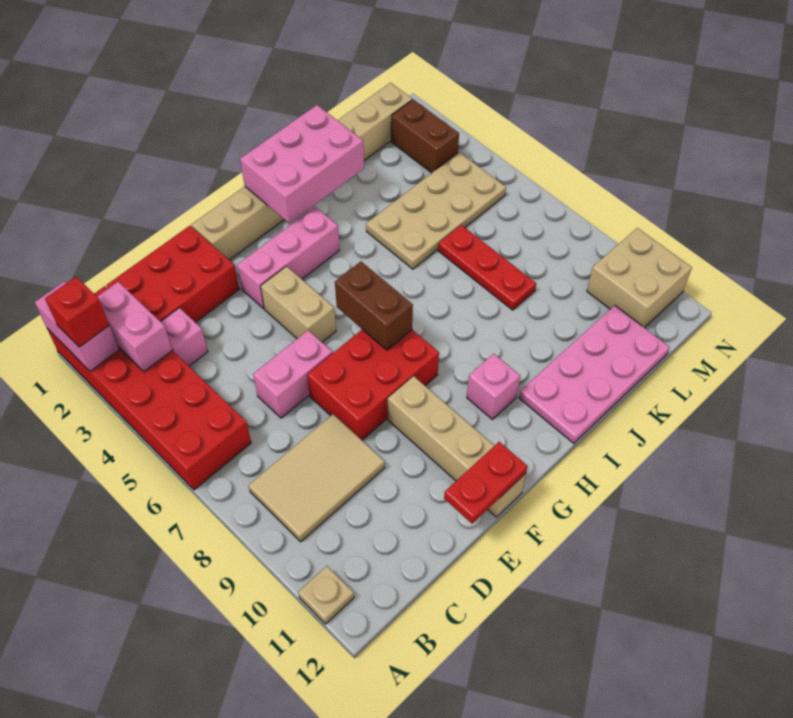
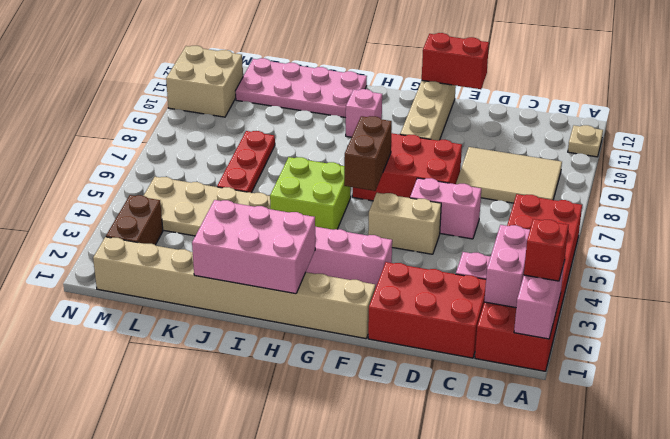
red plate E12:F12 level 2 -> red brick E12:F12 level 2
tan brick F4:F5 level 1 -> tan brick E5:F5 level 1
none -> lime brick H5:I6 level 1

